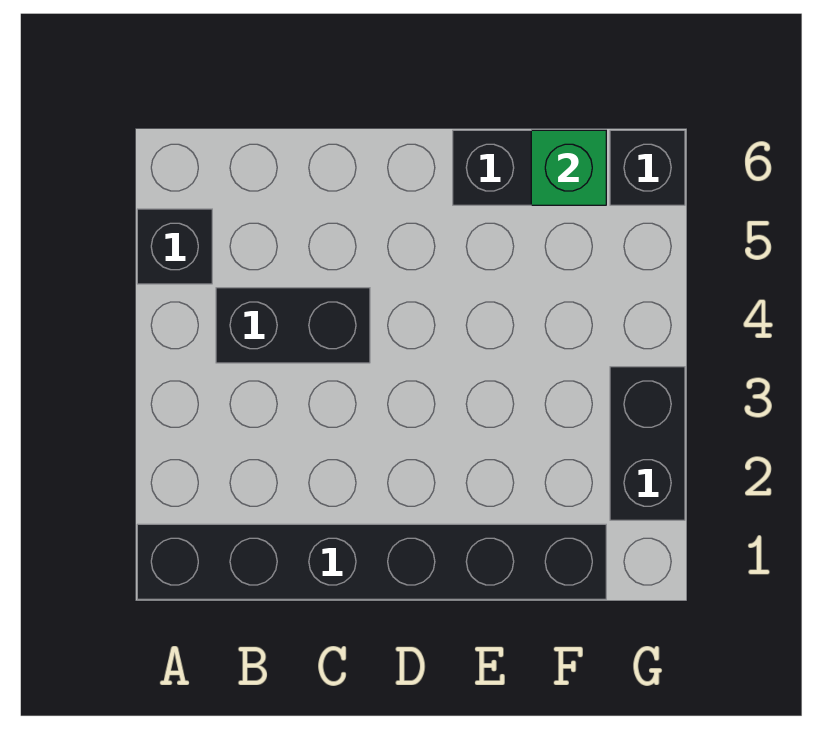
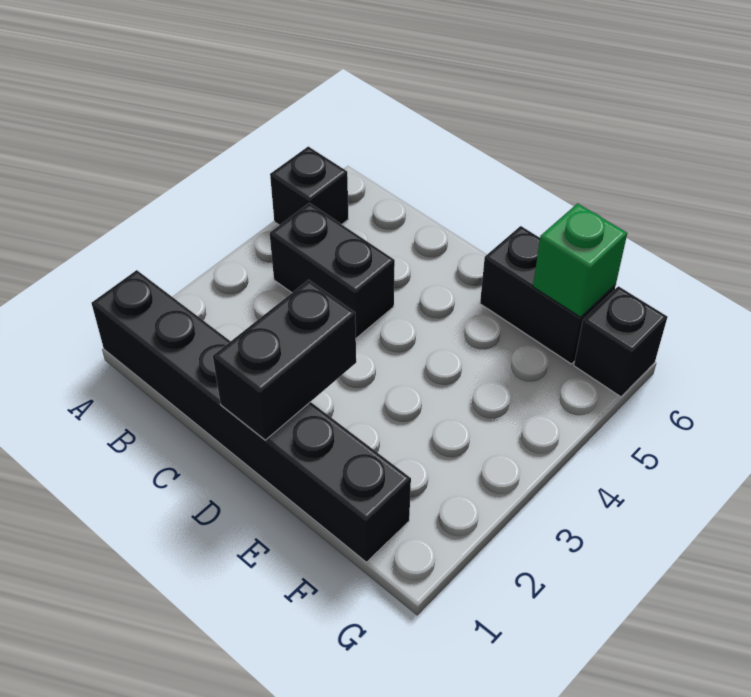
black brick G2:G3 level 1 -> black brick D1:D2 level 2

